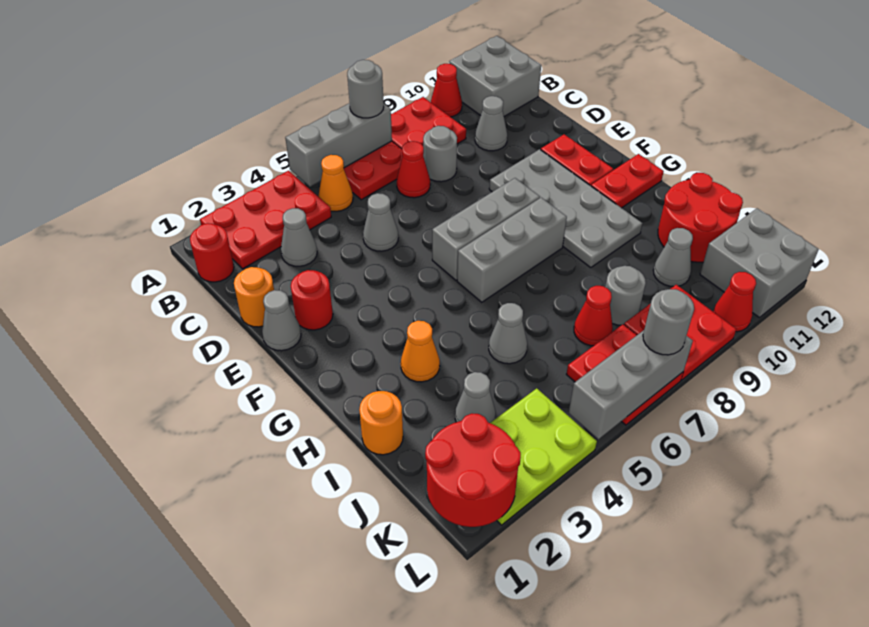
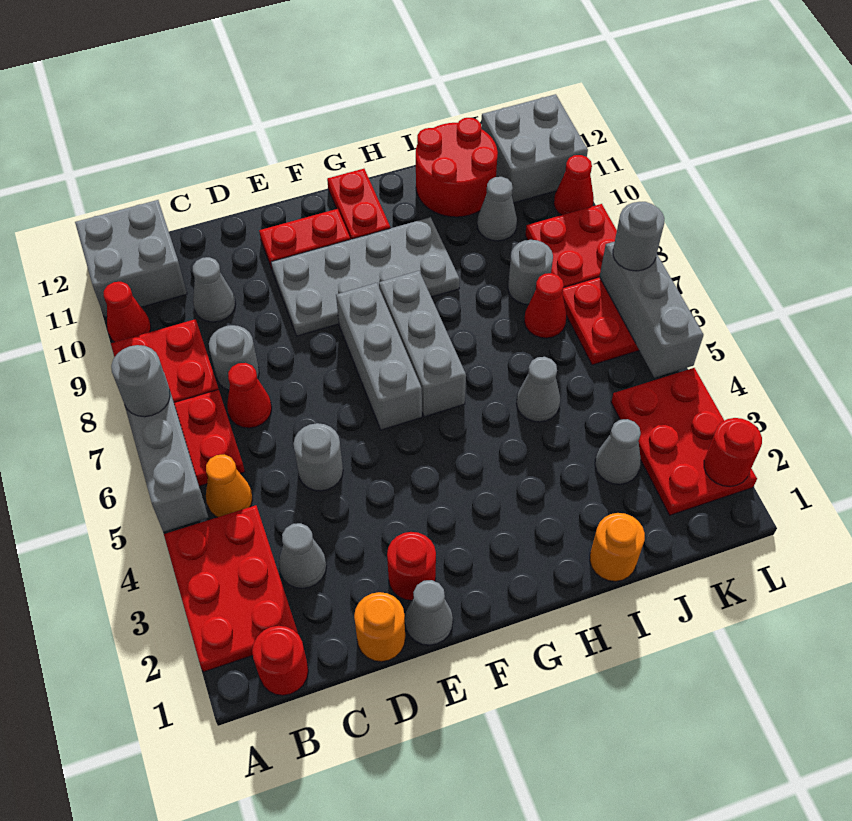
grey cone D5 level 1 -> grey round brick D5 level 1
orange cone H3 level 1 -> none
red round brick K1:L2 level 2 -> red round brick L2 level 2
lime plate K2:L4 level 1 -> red plate K2:L4 level 1

